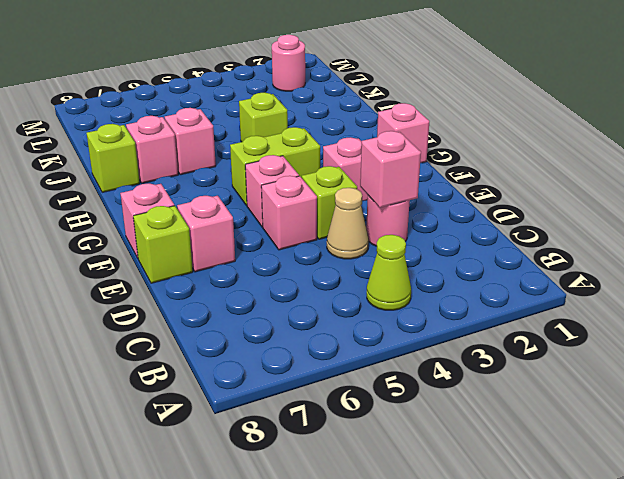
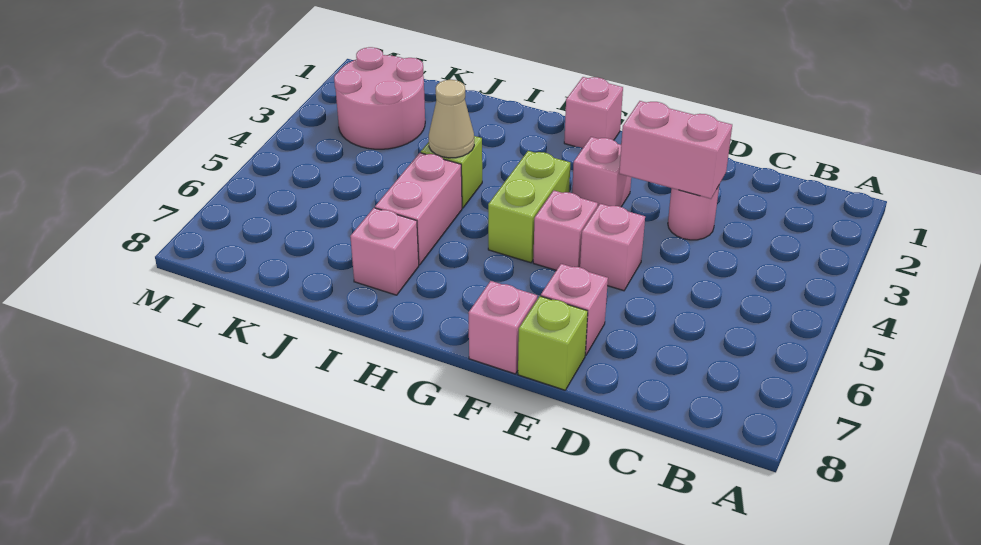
lime cone B4 level 1 -> none
pink brick D3 level 2 -> pink brick D3:E3 level 2
tan cone D4 level 1 -> tan cone I4 level 2
lime brick E4 level 1 -> none
pink brick I6 level 1 -> pink brick I5:I6 level 1
lime brick I8 level 1 -> none
pink round brick L2 level 1 -> pink round brick K2:L3 level 1

